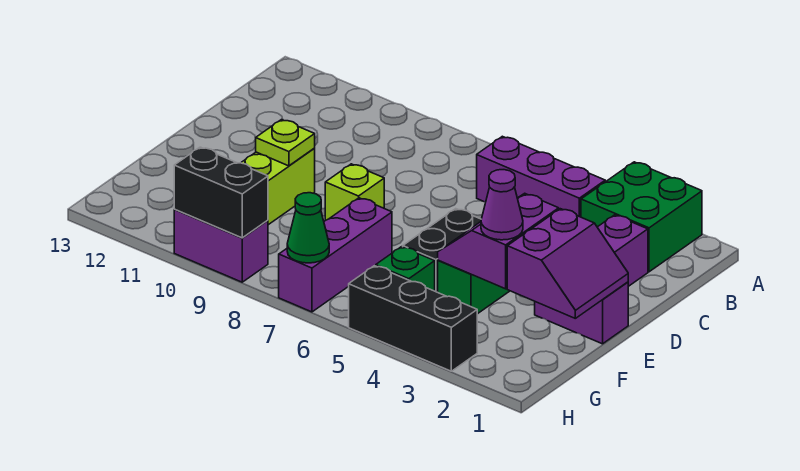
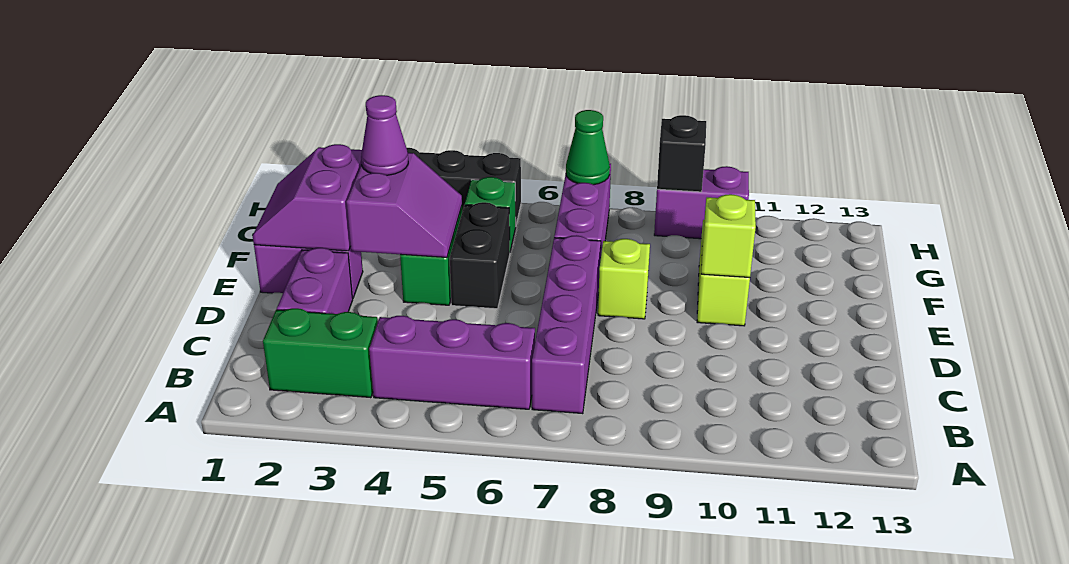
green brick A2:B3 level 1 -> green brick B2:B3 level 1
none -> purple brick B7:E7 level 1
lime plate E10 level 2 -> lime brick E10 level 2
black brick H9:H10 level 2 -> black brick H9 level 2

